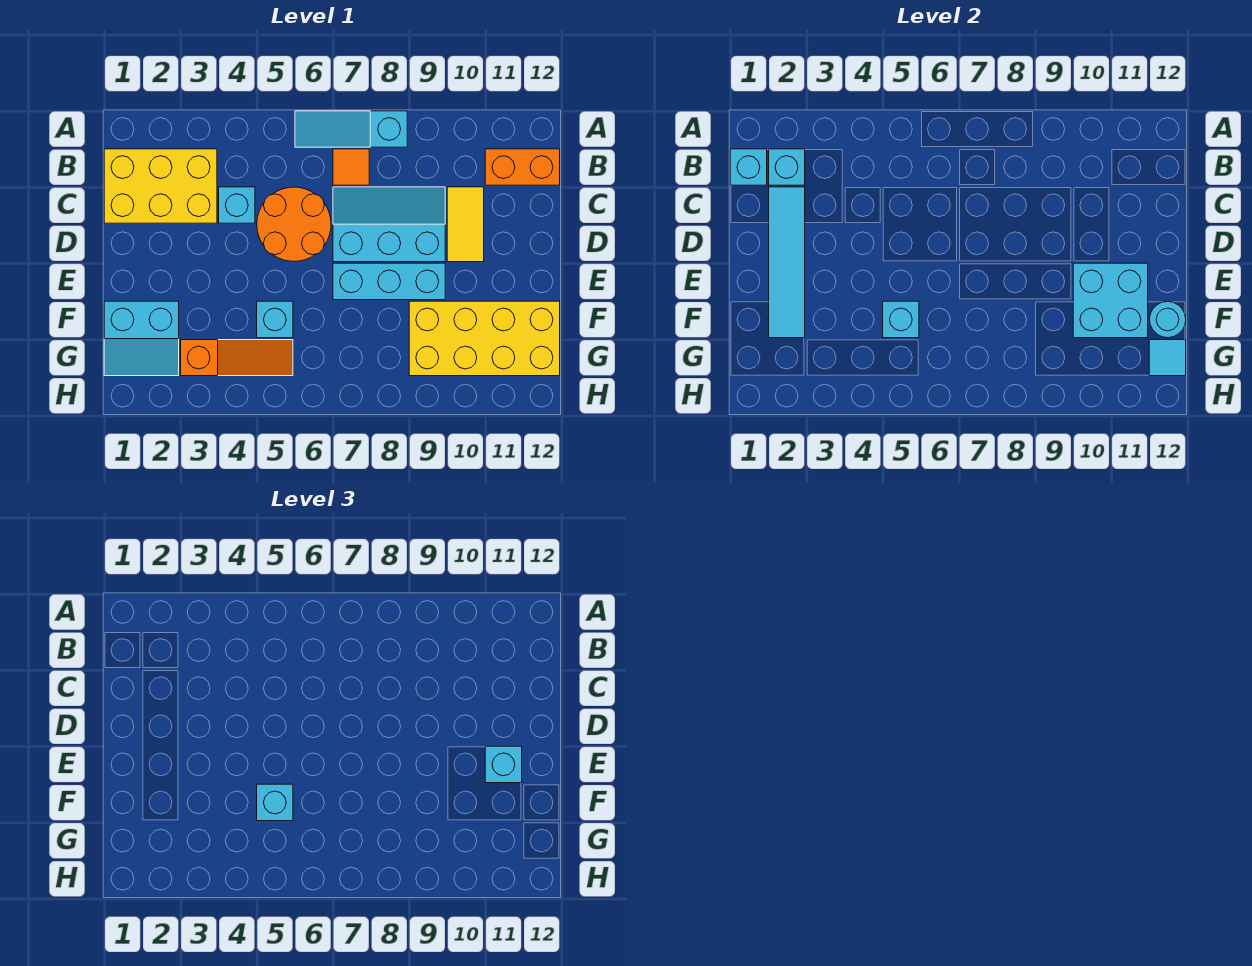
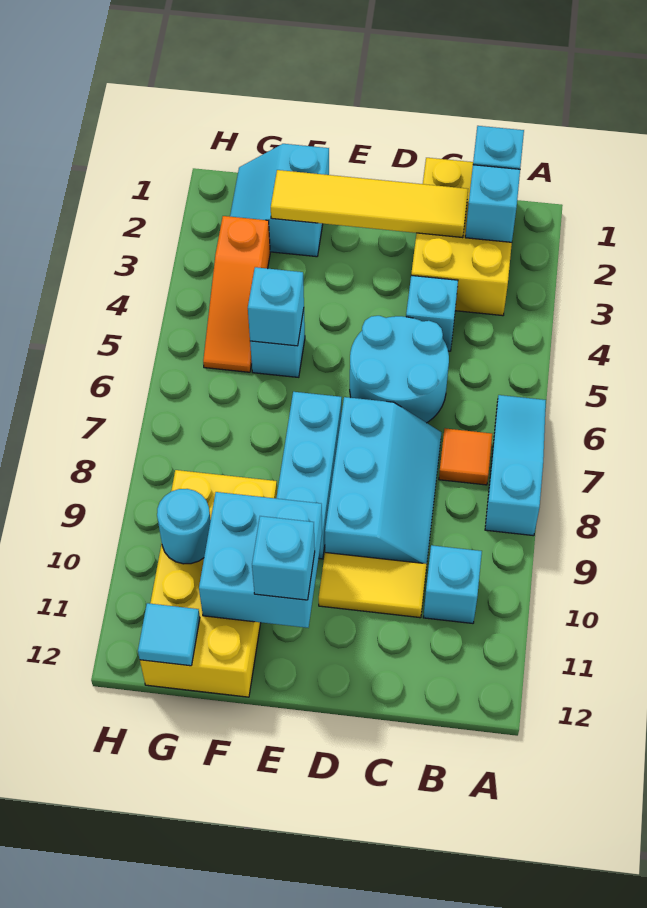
orange brick B11:B12 level 1 -> none
cyan tile C2:F2 level 2 -> yellow tile C2:F2 level 2
orange round brick C5:D6 level 1 -> cyan round brick C5:D6 level 1
cyan brick F5 level 3 -> cyan brick B10 level 1
cyan round brick F12 level 2 -> cyan round brick G10 level 2

